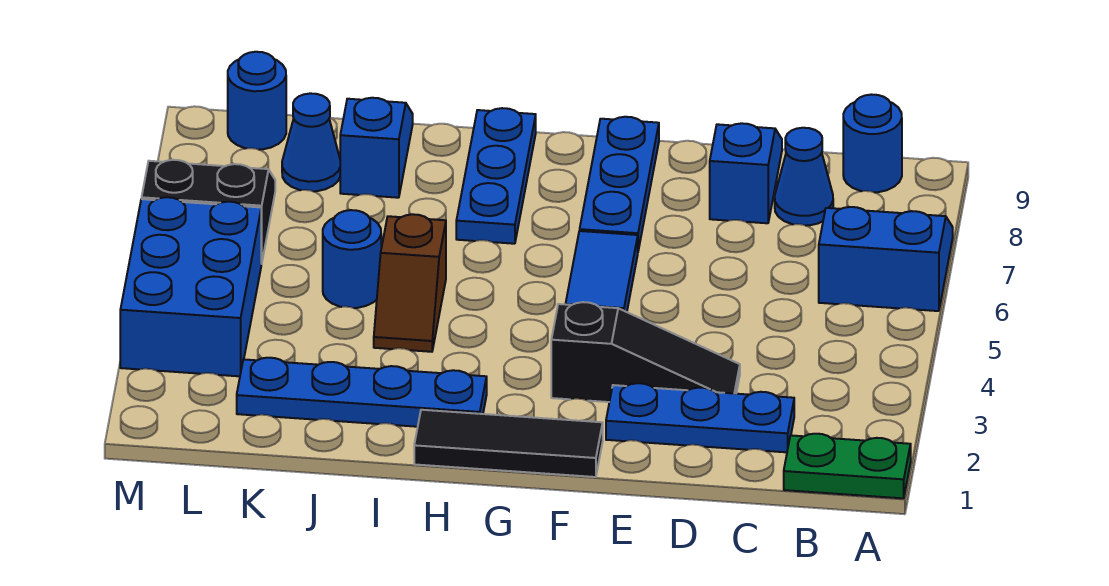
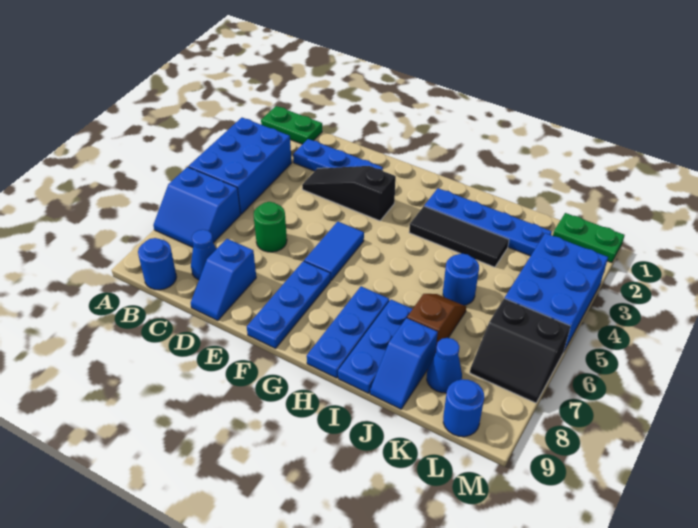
none -> blue brick A3:B5 level 1
none -> green round brick D6 level 1
black tile F1:H1 level 1 -> black tile H3:J3 level 1
brown slope I4:I5 level 1 top 5 -> brown slope J6:J7 level 1 top 7
none -> blue plate I7:I9 level 1
none -> green plate L1:M1 level 1

